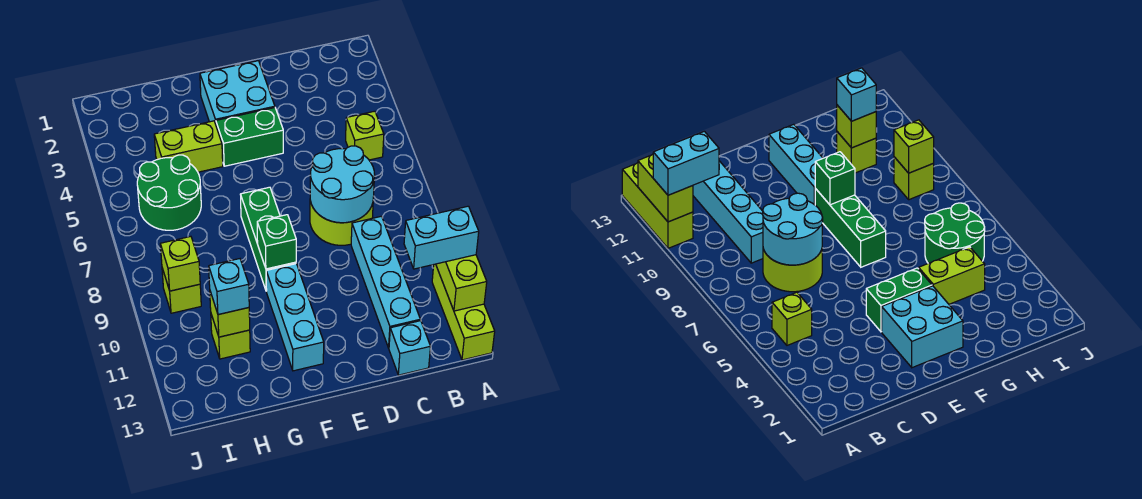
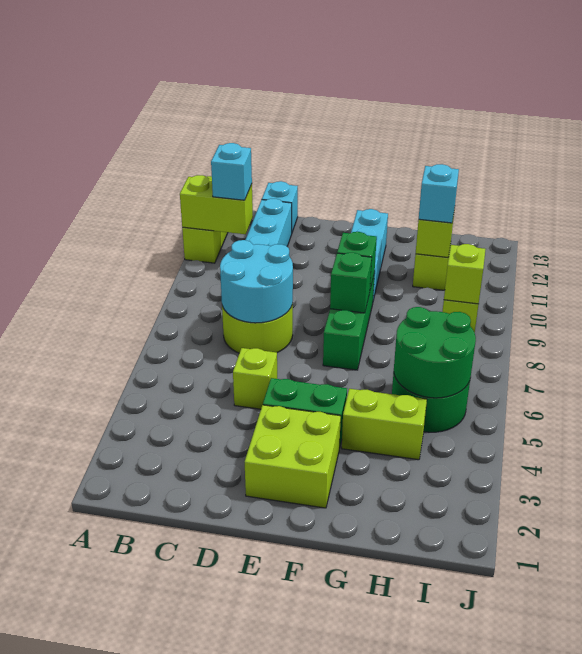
lime brick A11:A12 level 2 -> lime brick A11:B11 level 2
cyan brick A11:B11 level 3 -> cyan brick B11 level 3
lime brick B5 level 1 -> lime brick D5 level 1
cyan brick E2:F3 level 1 -> lime brick E2:F3 level 1
none -> green brick F8 level 2
none -> green round brick H5:I6 level 2

